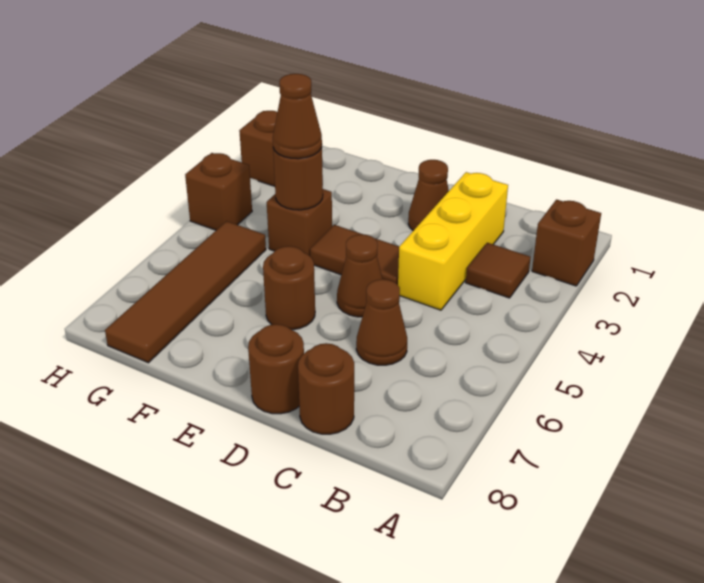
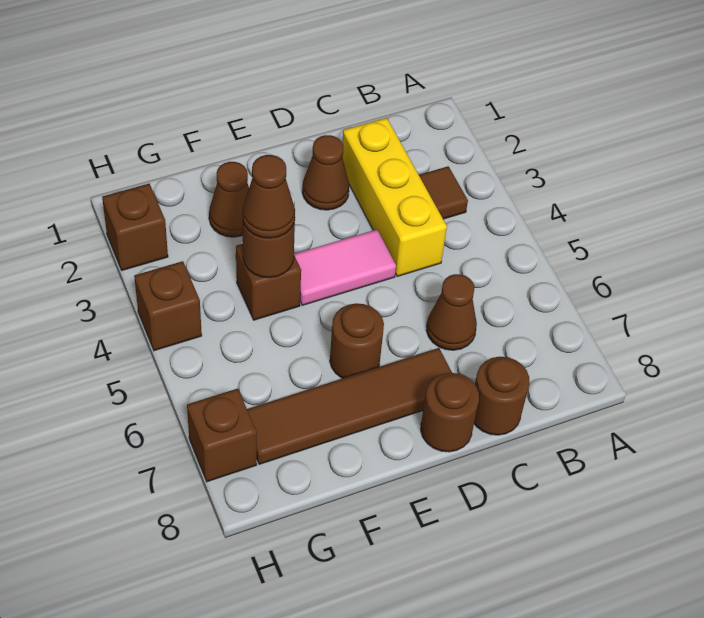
brown brick A2 level 1 -> brown brick H7 level 1
brown tile D4:E4 level 1 -> pink tile D4:E4 level 1
brown cone D5 level 1 -> brown cone F2 level 1
brown tile G5:G8 level 1 -> brown tile D7:G7 level 1

